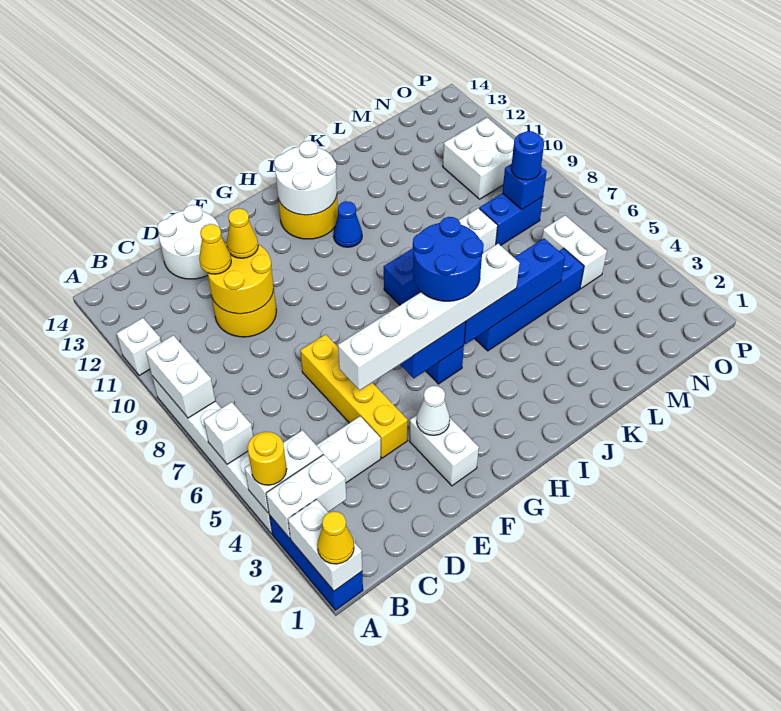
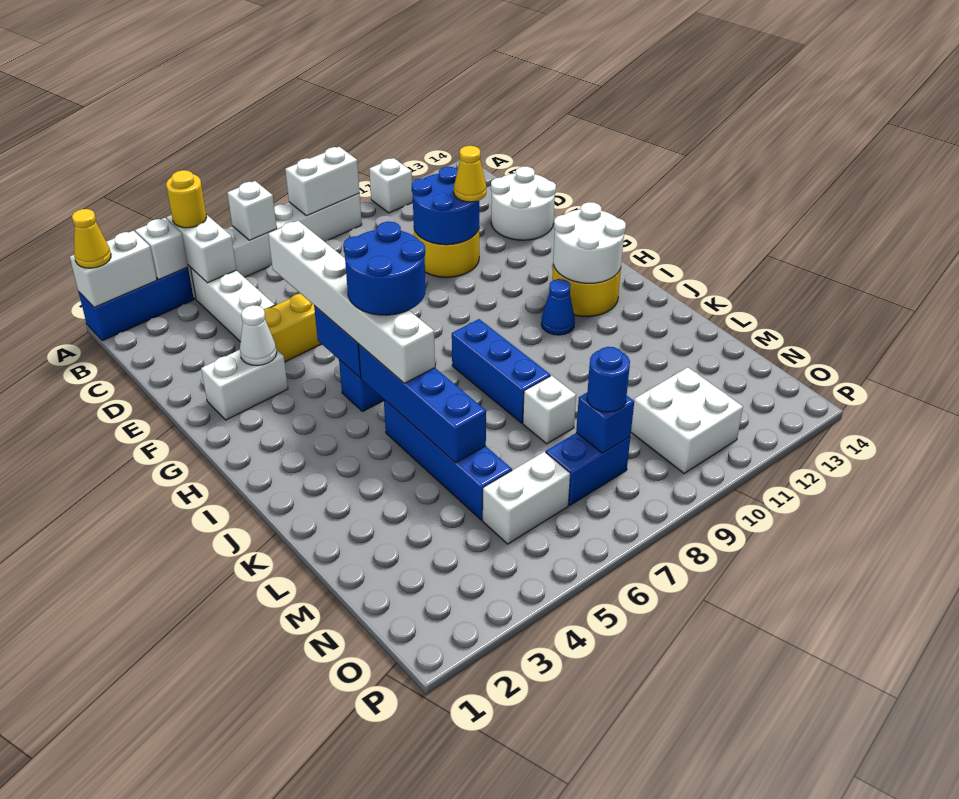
white brick A3:B3 level 2 -> white brick A3 level 2
yellow round brick D10:E11 level 2 -> blue round brick D10:E11 level 2
yellow cone D11 level 3 -> none
blue brick M8:N8 level 1 -> blue brick N7:N8 level 1

